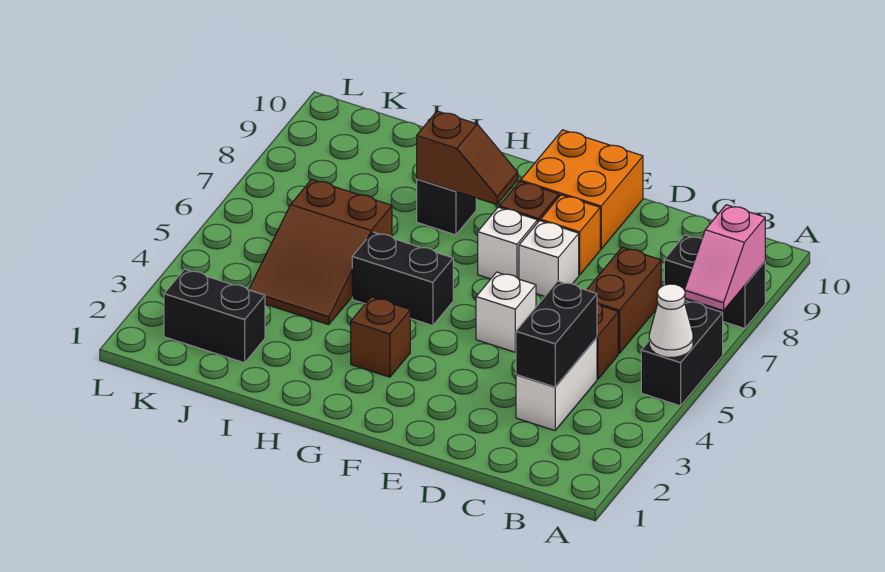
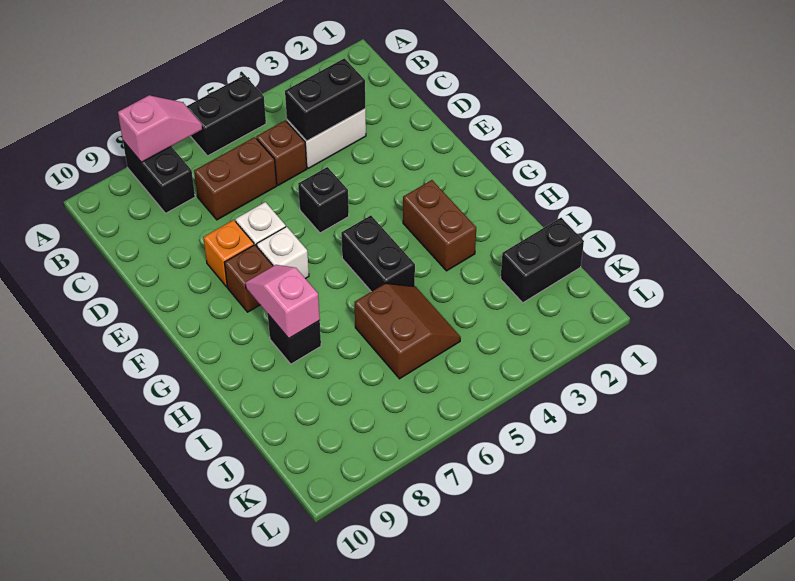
white cone A5 level 2 -> none
white brick E5 level 1 -> black brick E5 level 1
orange brick E9:F10 level 1 -> none
brown brick G3 level 1 -> brown brick G3:H3 level 1
brown slope G8:H8 level 2 top H -> pink slope G8:H8 level 2 top H
brown slope I4:J6 level 1 top 6 -> brown slope I5:J6 level 1 top 6
black brick J2:K2 level 1 -> black brick J1:J2 level 1

